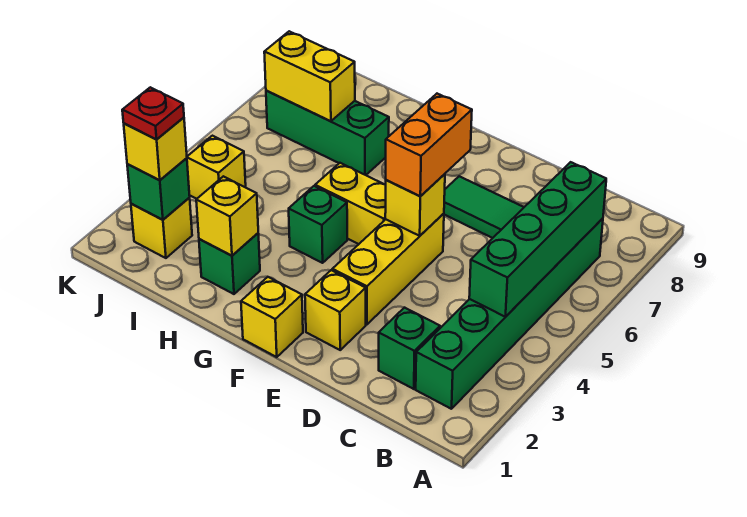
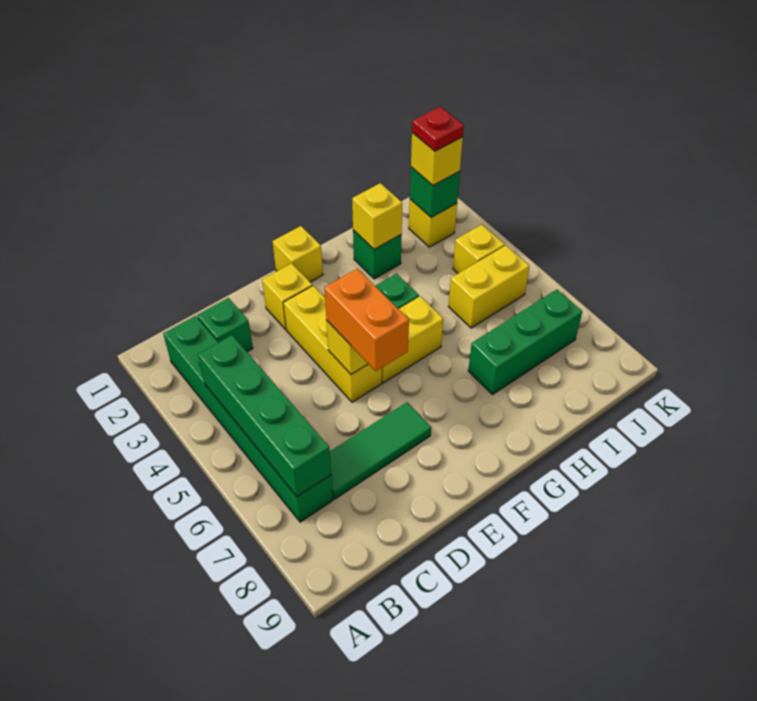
yellow brick I7:J7 level 2 -> yellow brick I5:J5 level 1

